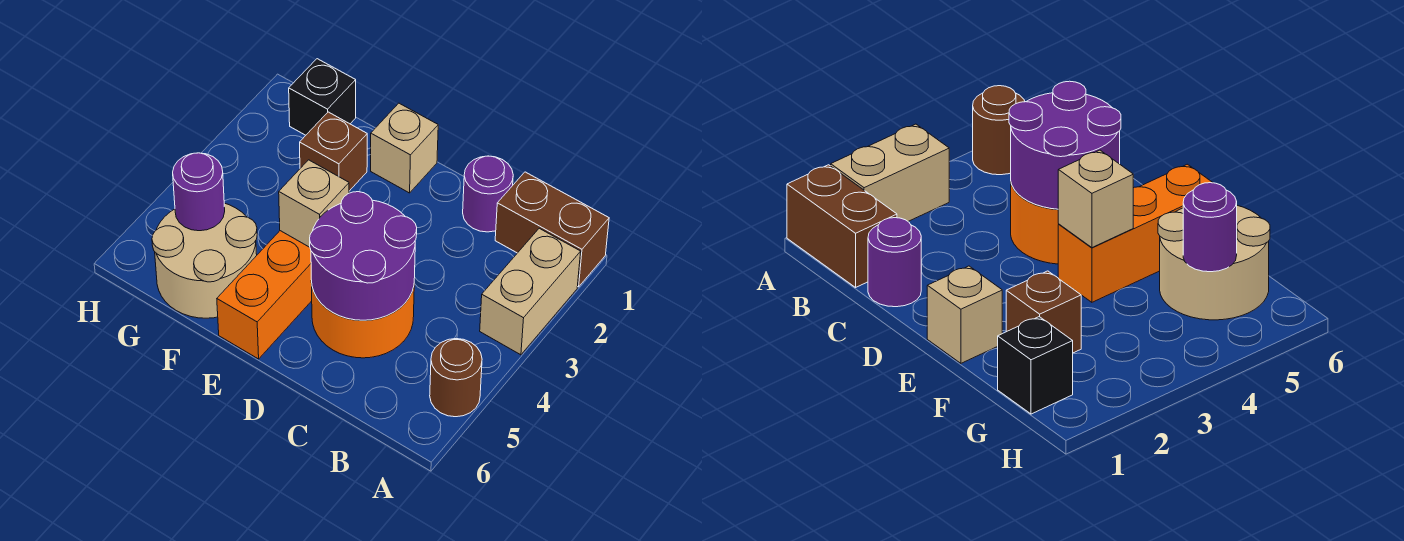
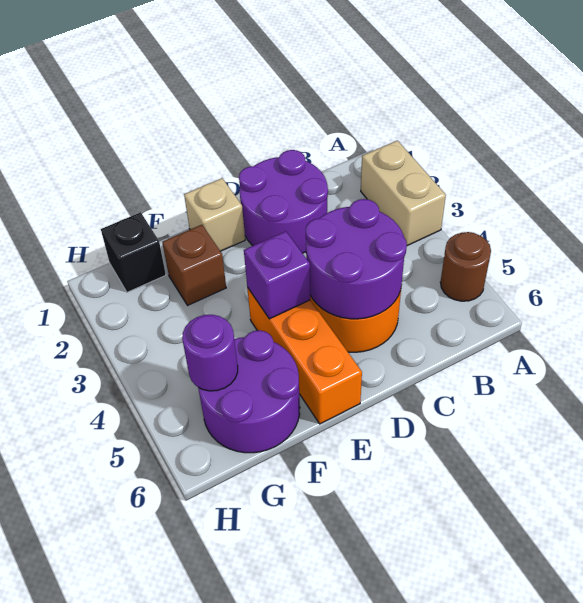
brown brick A1:B1 level 1 -> none
purple round brick C1 level 1 -> purple round brick C1:D2 level 1
tan brick E4 level 2 -> purple brick E4 level 2
tan round brick F5:G6 level 1 -> purple round brick F5:G6 level 1

